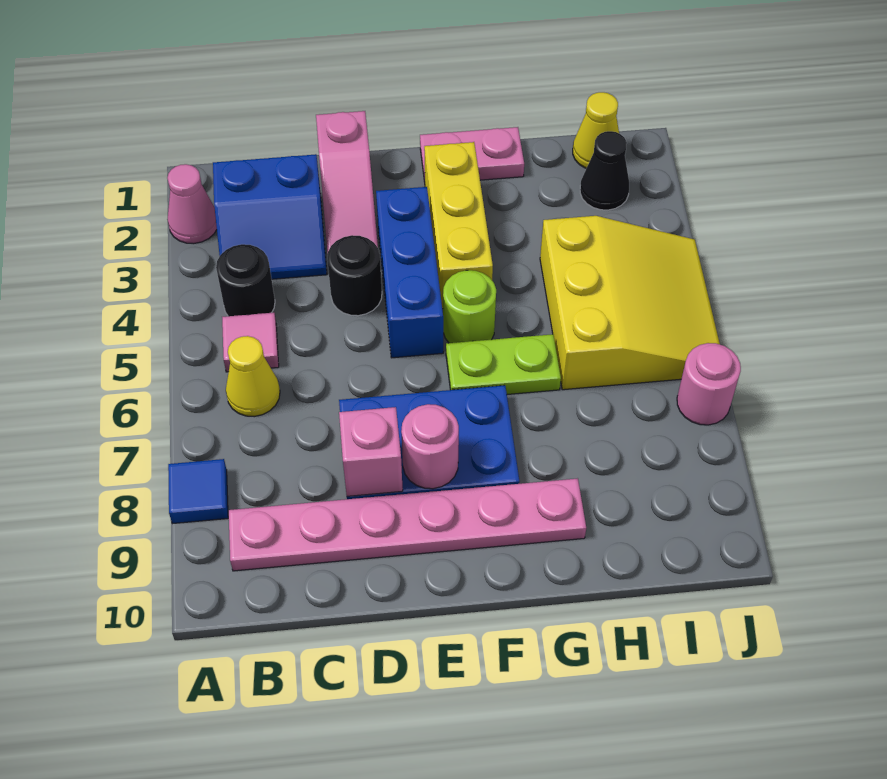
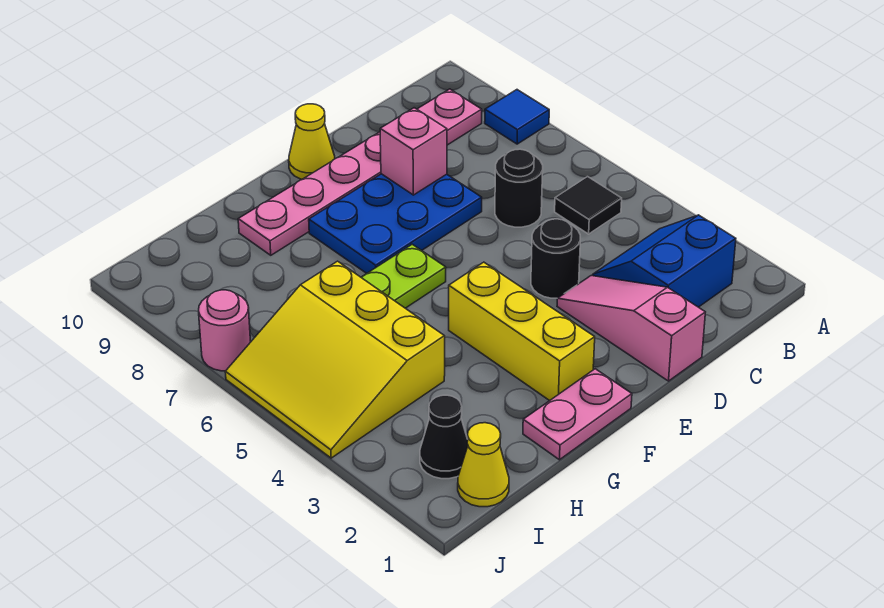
pink cone A2 level 1 -> none
black round brick B4 level 1 -> black round brick C6 level 1
pink tile B5 level 1 -> black tile B5 level 1
yellow cone B6 level 1 -> yellow cone E10 level 1
blue brick E3:E5 level 1 -> none
pink round brick E8 level 2 -> none
lime round brick F5 level 1 -> none

